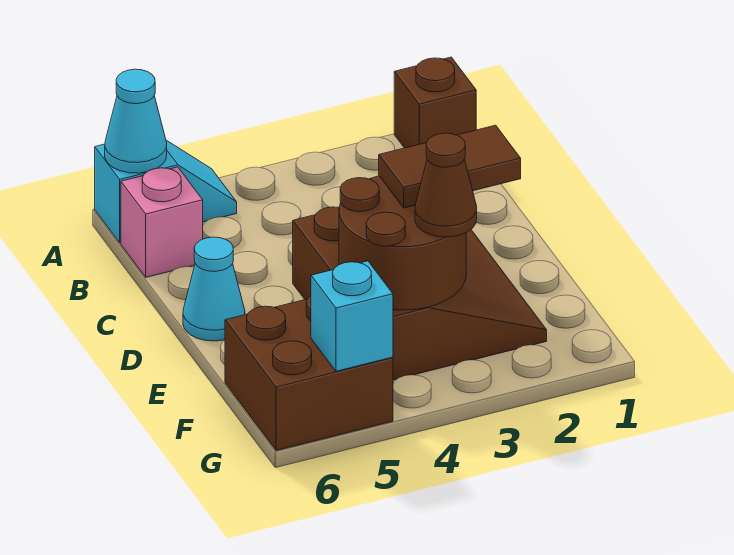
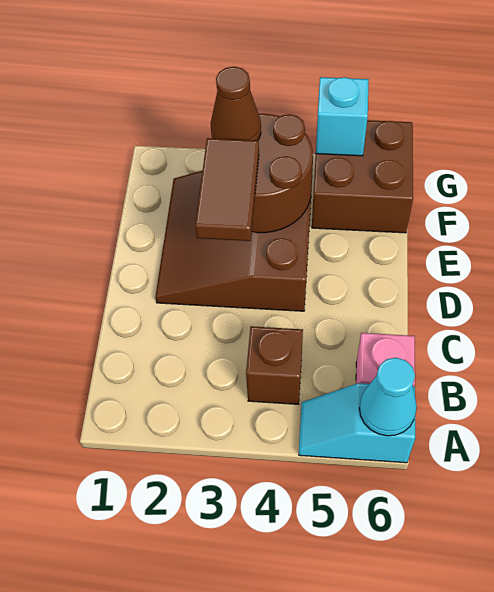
brown brick A1 level 1 -> brown brick B4 level 1
cyan cone D6 level 1 -> none
brown tile E2:E3 level 3 -> brown tile D3:E3 level 3

